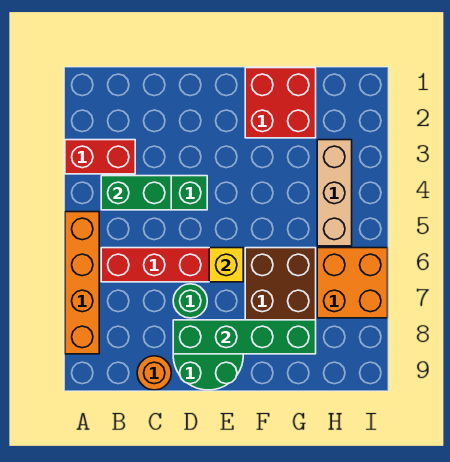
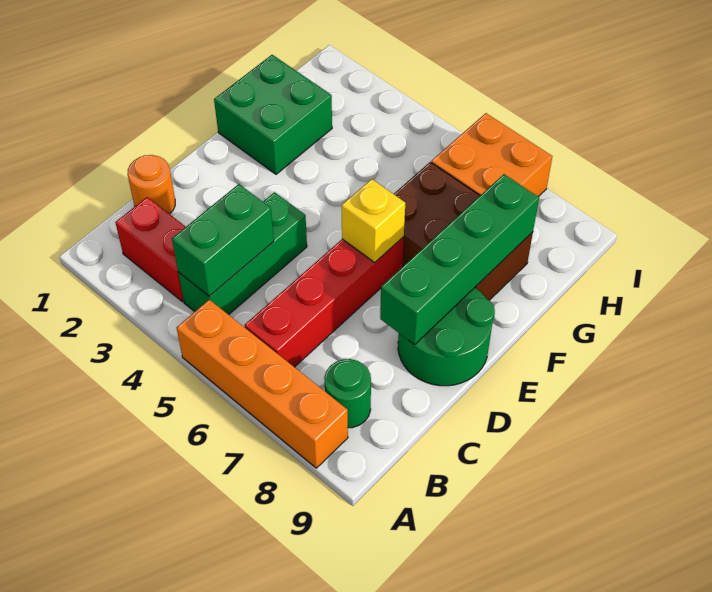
red brick A3:B3 level 1 -> red brick B2:B3 level 1
orange round brick C9 level 1 -> orange round brick C1 level 1
green round brick D7 level 1 -> green round brick B8 level 1
red brick F1:G2 level 1 -> green brick F1:G2 level 1
tan brick H3:H5 level 1 -> none

